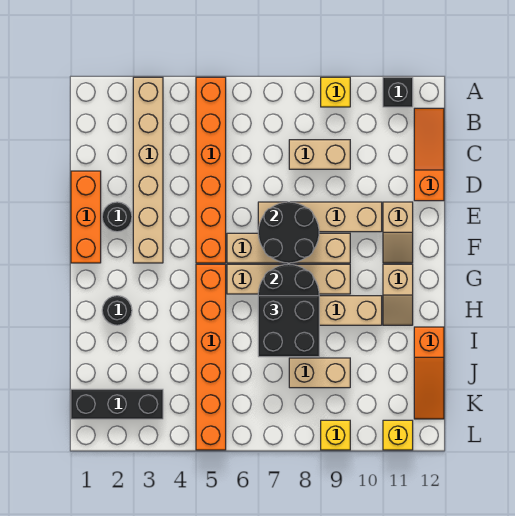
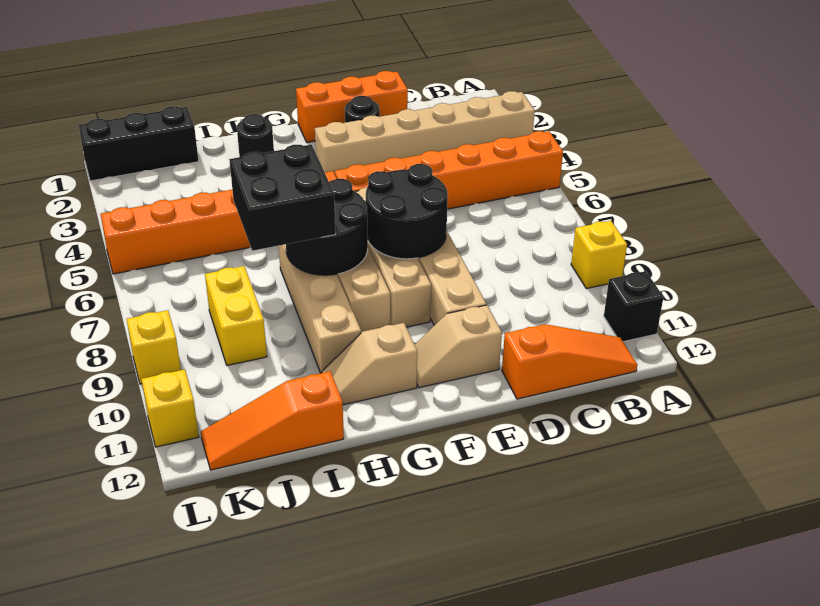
tan brick C8:C9 level 1 -> none
tan brick J8:J9 level 1 -> yellow brick J8:J9 level 1
black brick K1:K3 level 1 -> black brick J1:L1 level 1

